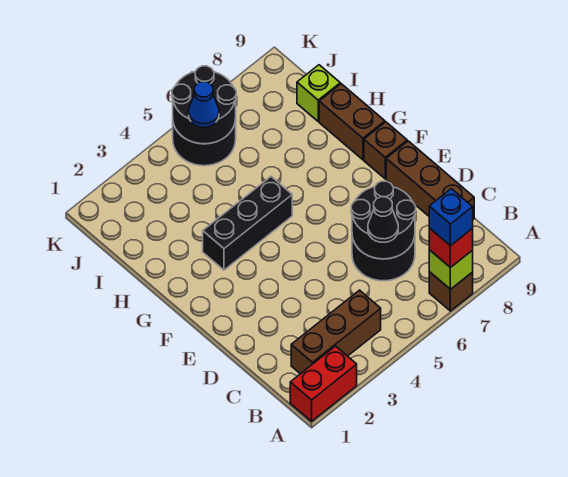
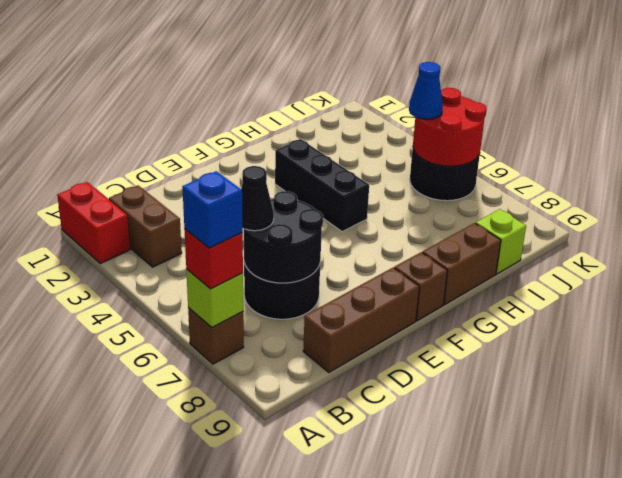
brown brick B2:B4 level 1 -> brown brick B2:B3 level 1
black round brick J5:K6 level 2 -> red round brick J5:K6 level 2

